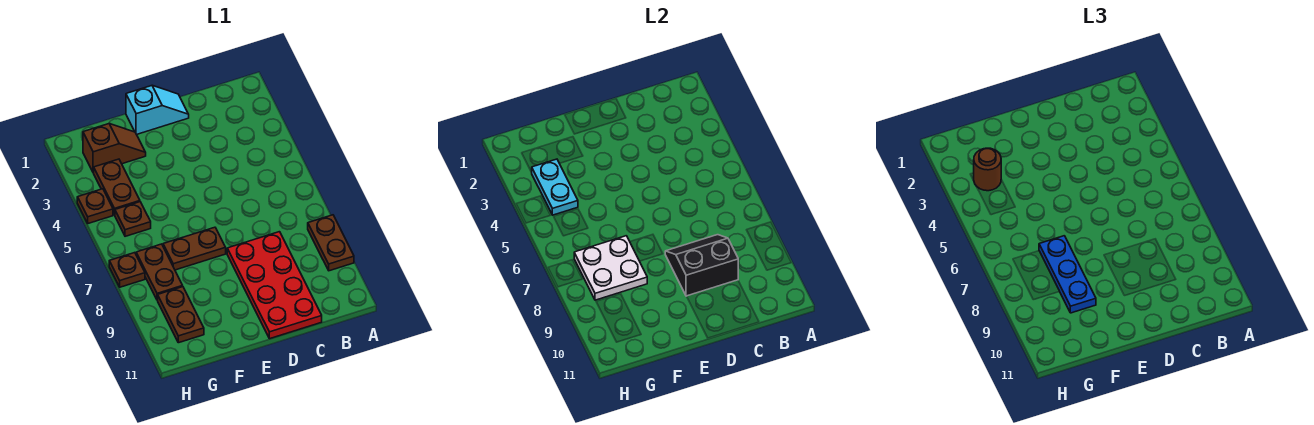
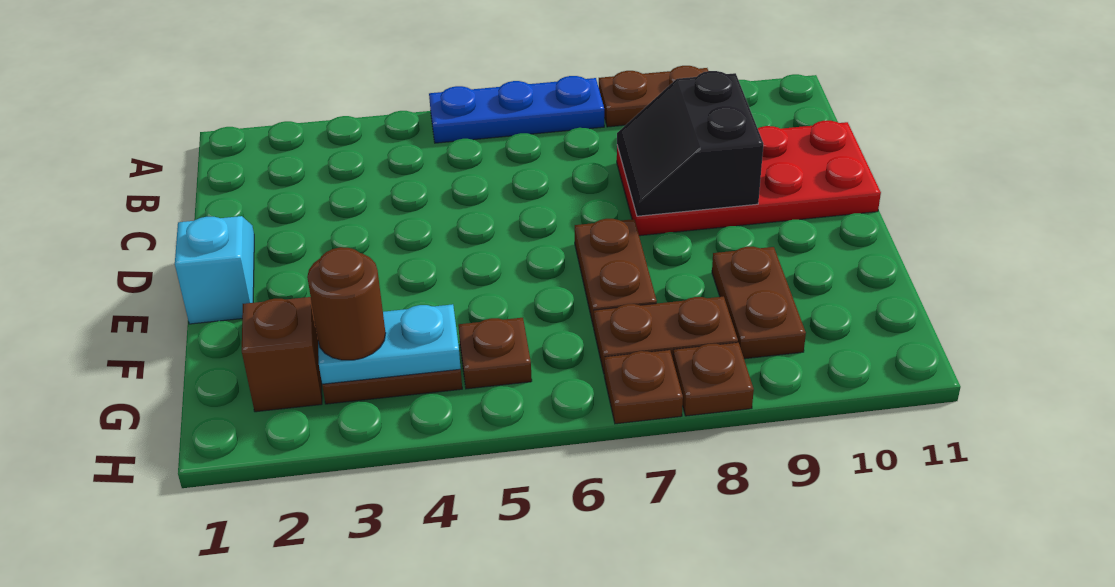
white plate F7:G8 level 2 -> none
blue plate F7:F9 level 3 -> blue plate A5:A7 level 1
brown plate G9:G10 level 1 -> brown plate F9:G9 level 1
brown plate H4 level 1 -> brown plate H8 level 1

